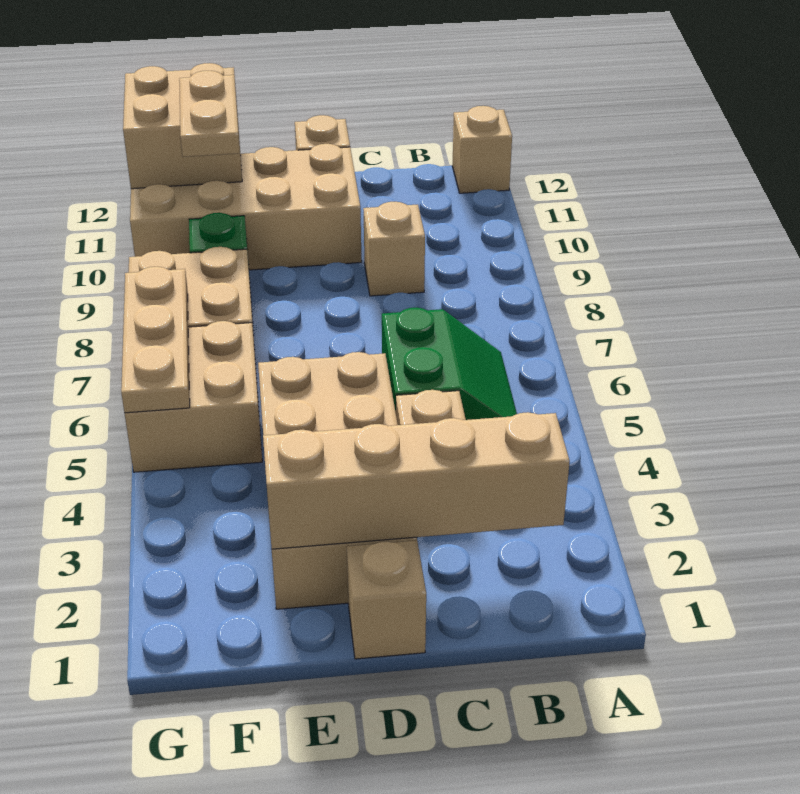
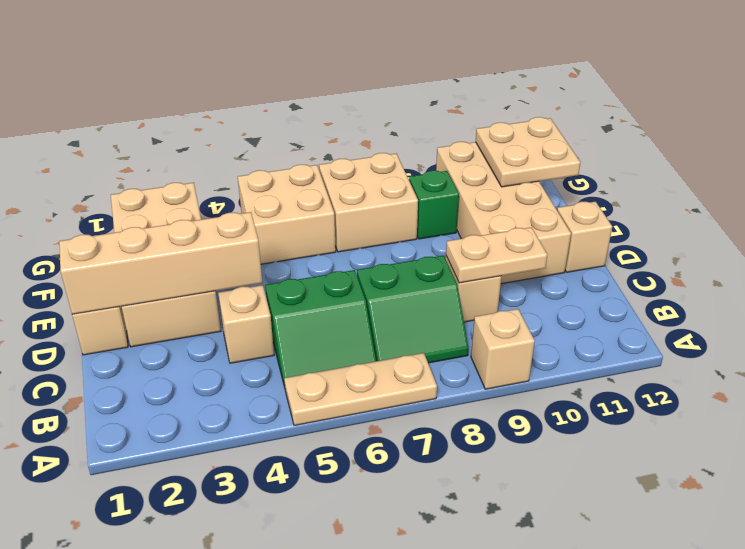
tan brick A12 level 1 -> tan brick A9 level 1
tan brick B2:E2 level 2 -> tan brick D1:D4 level 2
none -> green slope B7:C8 level 1 top C
tan brick D2:E5 level 1 -> tan brick D2:G3 level 1
tan plate F10:F11 level 3 -> tan plate C9:C10 level 2
tan brick F11:G12 level 2 -> tan plate F11:G12 level 2
tan plate G5:G7 level 2 -> tan plate A5:A7 level 1

